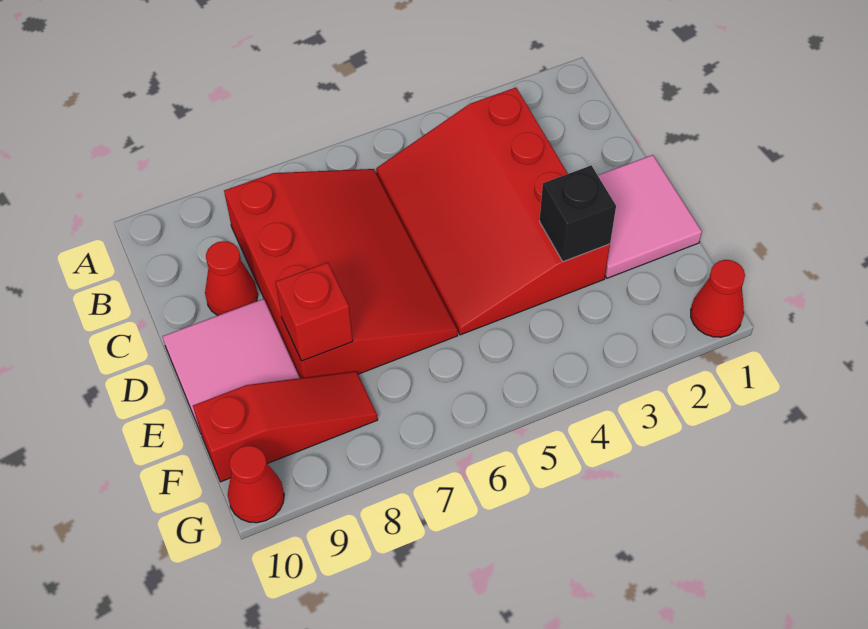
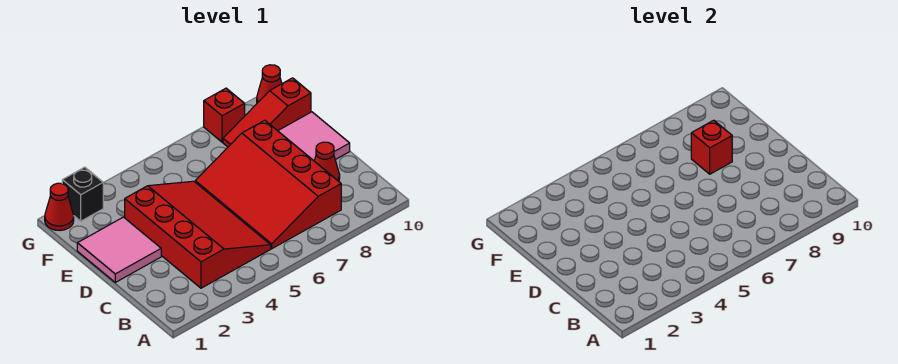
black brick E3 level 2 -> black brick G2 level 1
none -> red brick G8 level 1

